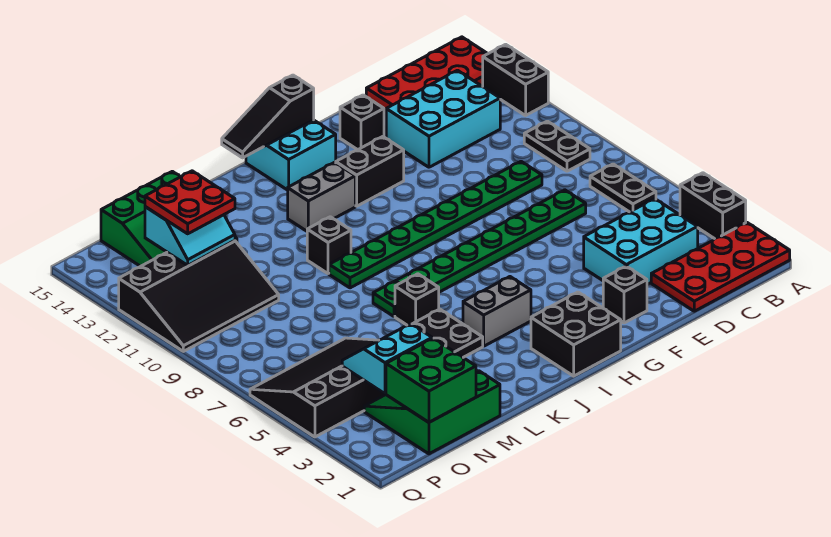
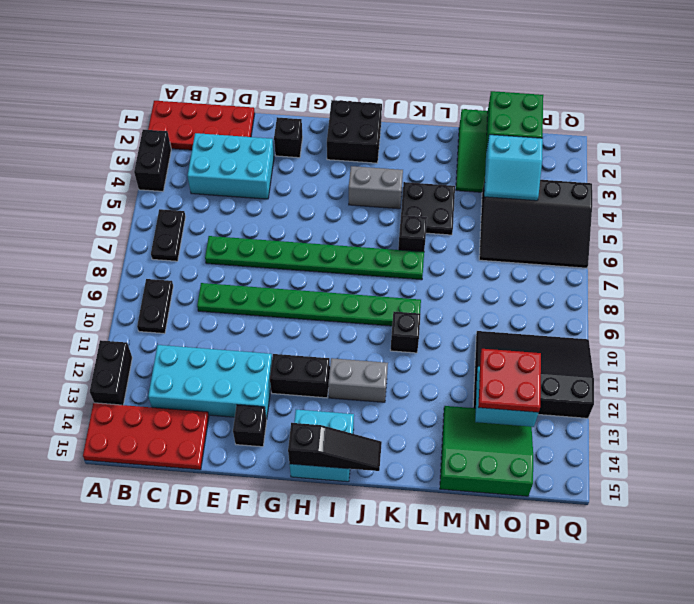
cyan brick C12:E13 level 1 -> cyan brick C12:F13 level 1

